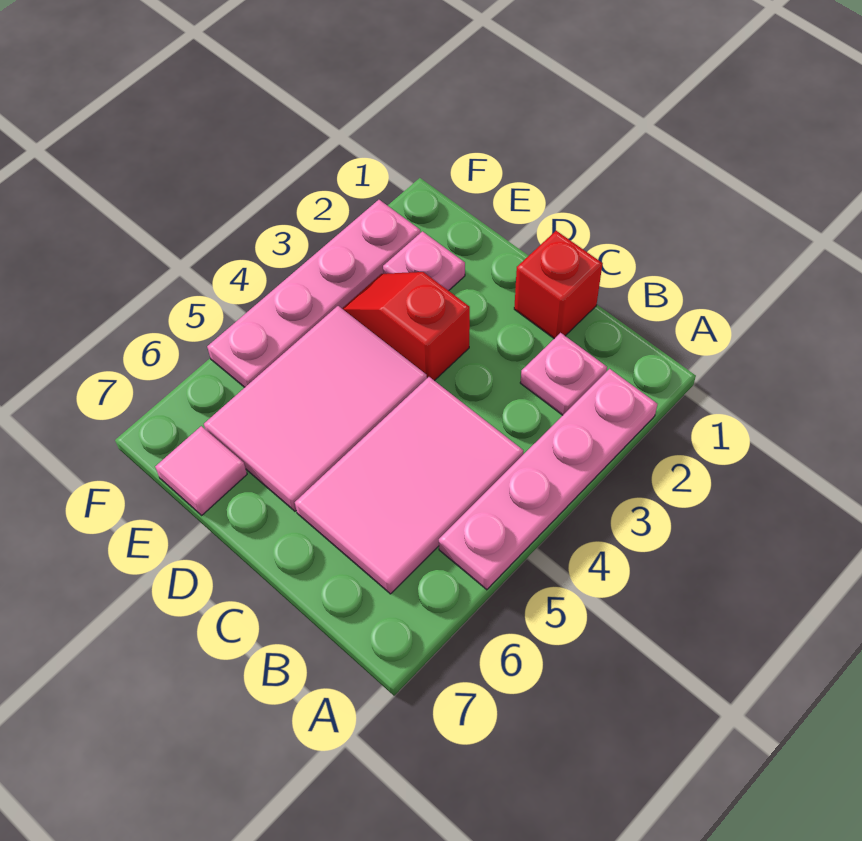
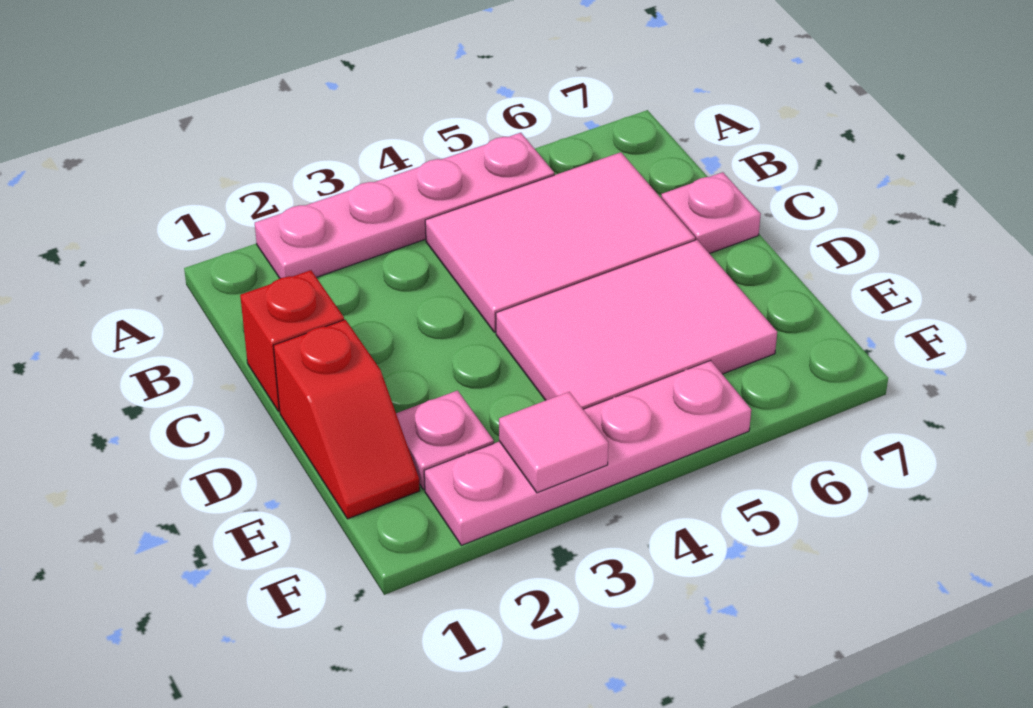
pink plate B2 level 1 -> pink plate C7 level 1
red slope D3:E3 level 1 top D -> red slope D1:E1 level 1 top D
pink tile E7 level 1 -> pink tile F3 level 2

